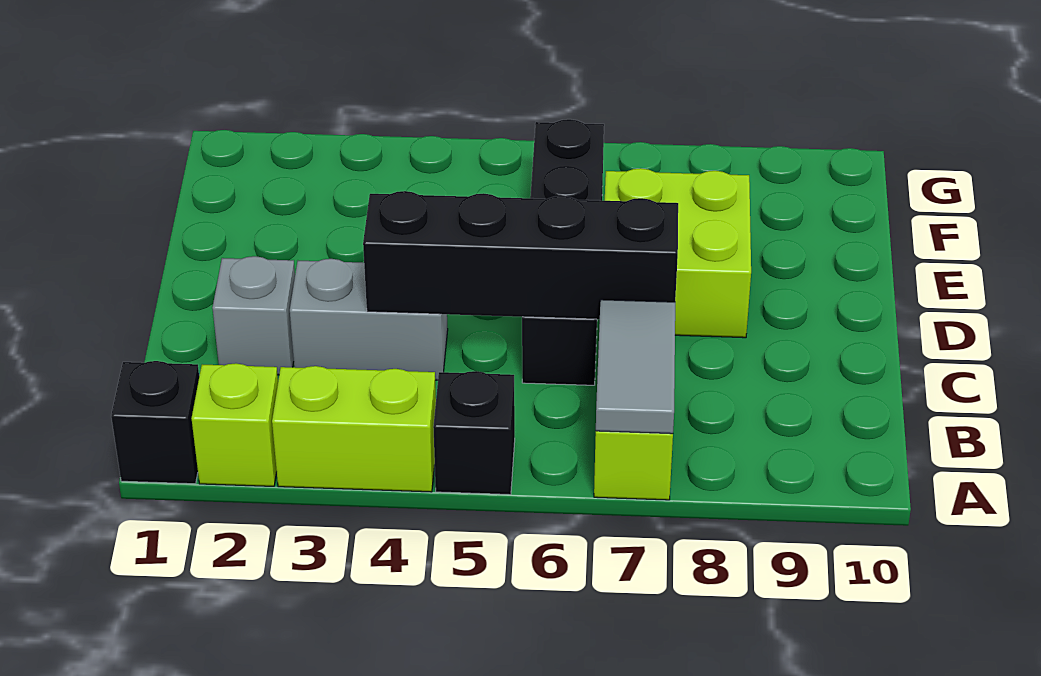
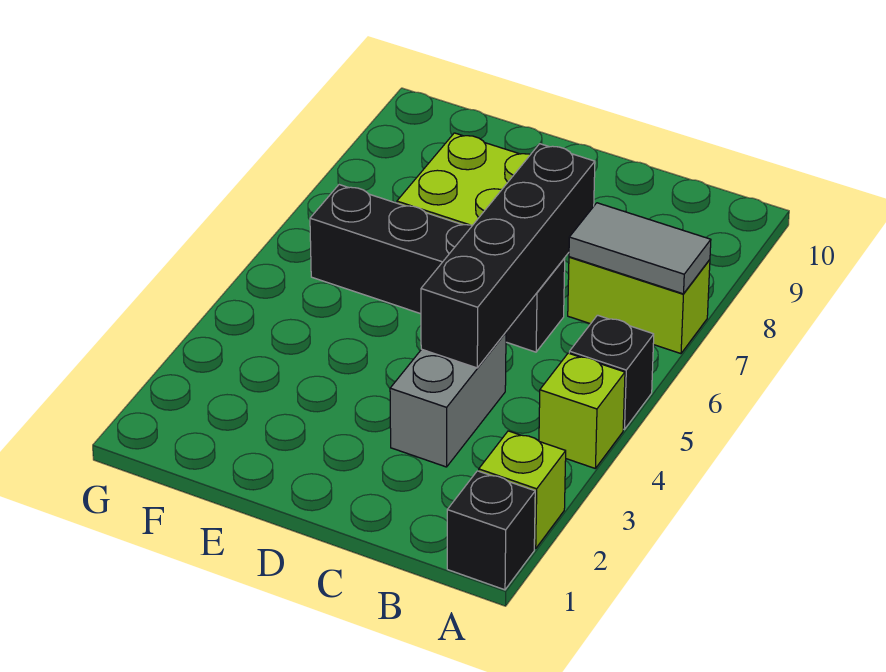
lime brick A3:A4 level 1 -> lime brick A4 level 1
grey brick C2 level 1 -> none

